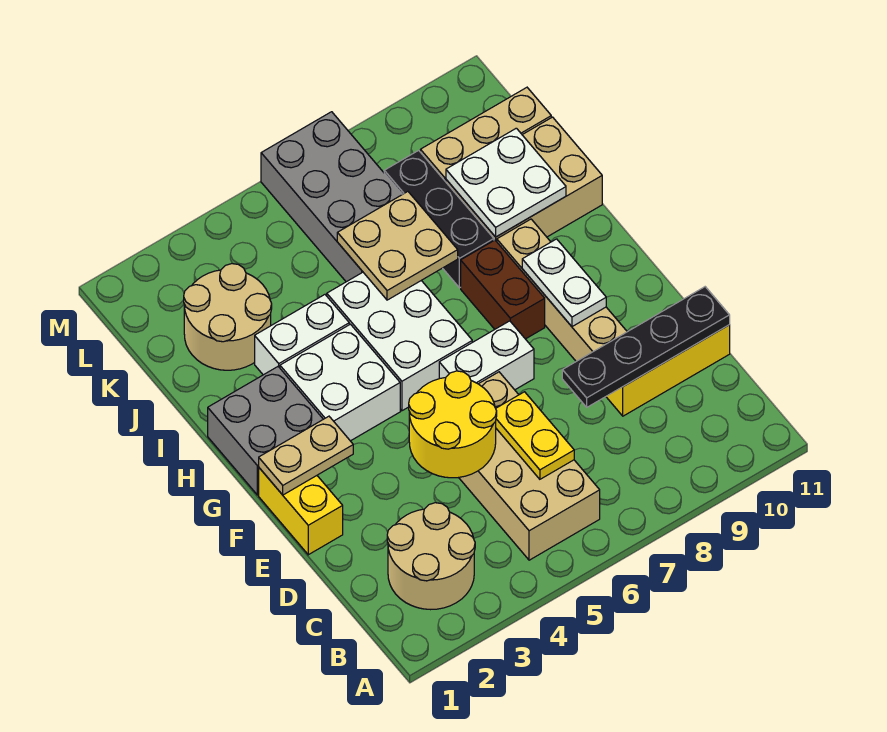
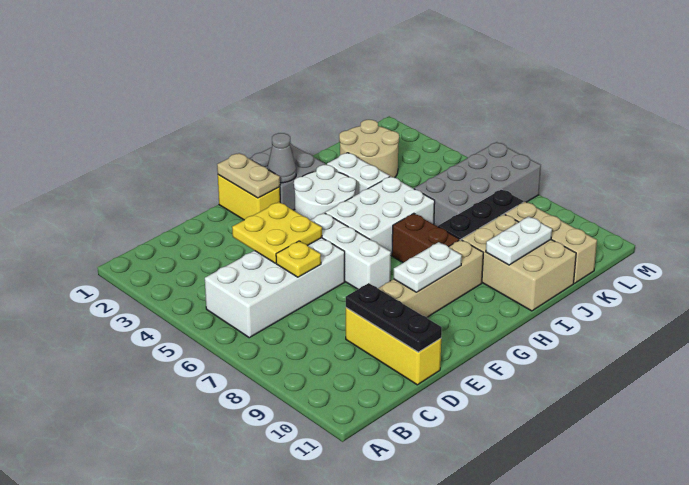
tan round brick B2:C3 level 1 -> none
tan brick B5:E6 level 1 -> white brick B5:E6 level 1
yellow plate C6:D6 level 2 -> yellow plate D6 level 2
yellow round brick D4:E5 level 2 -> yellow plate D4:E5 level 2
black plate D8:D11 level 2 -> black plate D9:D11 level 2
yellow brick E1:F1 level 1 -> yellow brick F1:F2 level 1
white brick F6:F7 level 1 -> white brick F5:F7 level 1
none -> grey cone G2 level 2
white brick G3:H4 level 1 -> white round brick G3:H4 level 1
brown brick G8:H8 level 1 -> brown brick H7:H8 level 1
tan plate I6:J7 level 2 -> none
white plate I9:J10 level 2 -> white plate I10:J10 level 2

